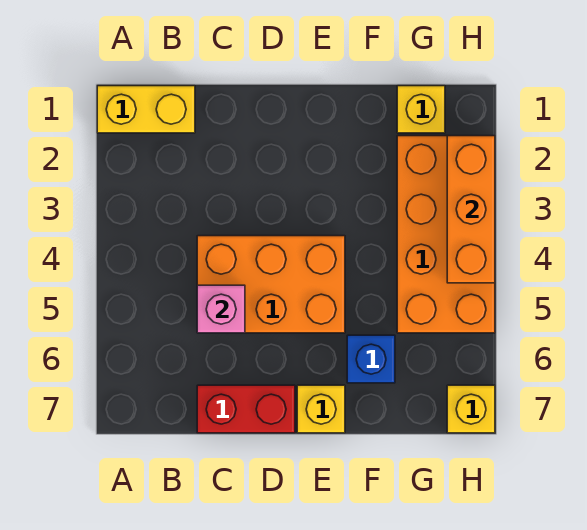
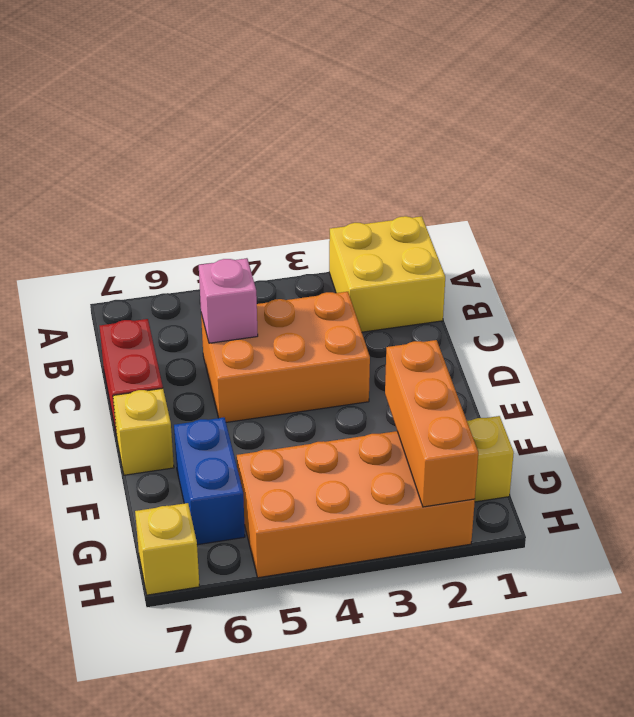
yellow brick A1:B1 level 1 -> yellow brick A1:B2 level 1
orange brick C4:E5 level 1 -> orange brick C3:D5 level 1
blue brick F6 level 1 -> blue brick F6:G6 level 1
orange brick H2:H4 level 2 -> orange brick F2:H2 level 2

